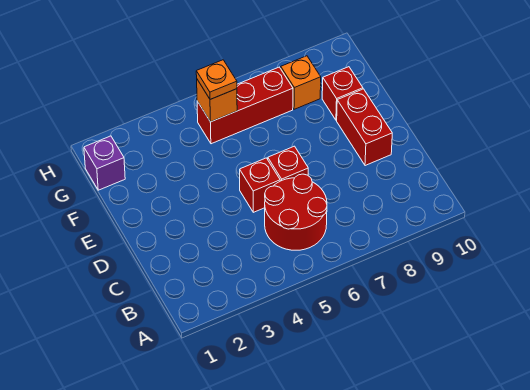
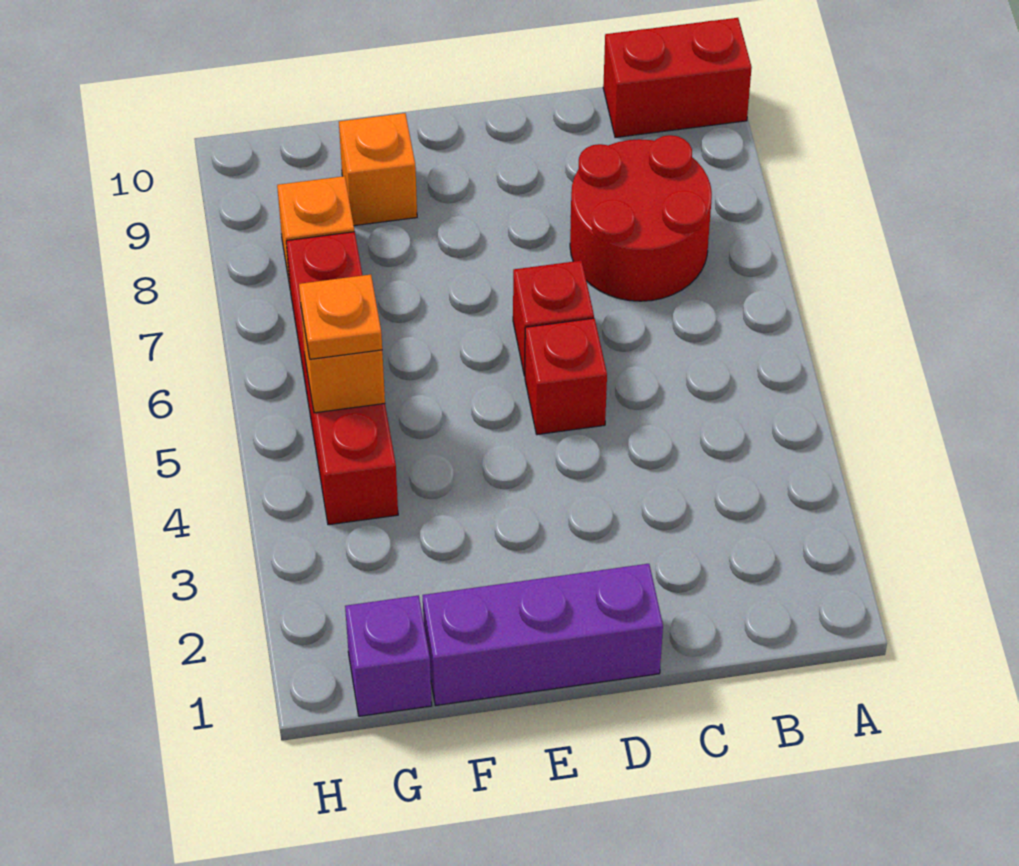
red round brick B5:C6 level 1 -> red round brick B7:C8 level 1
none -> purple brick D1:F1 level 1
red brick D9:E9 level 1 -> red brick A10:B10 level 1
red brick F9 level 1 -> orange brick F9 level 1
red brick G5:G7 level 1 -> red brick G4:G7 level 1

